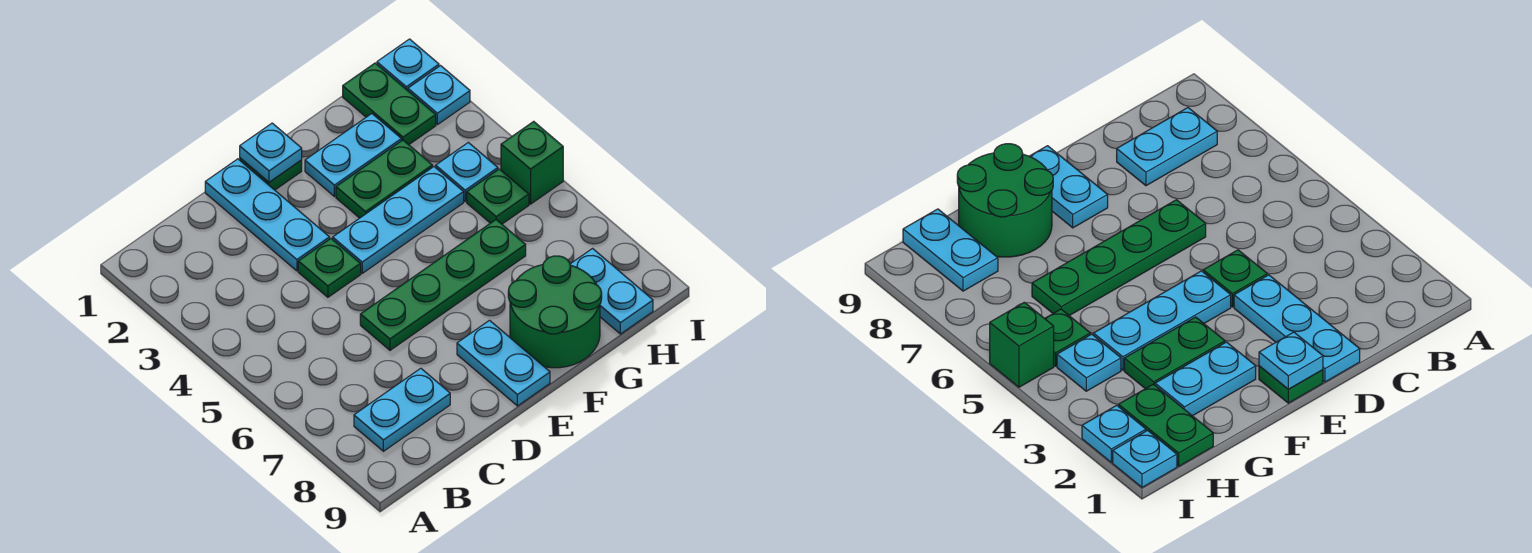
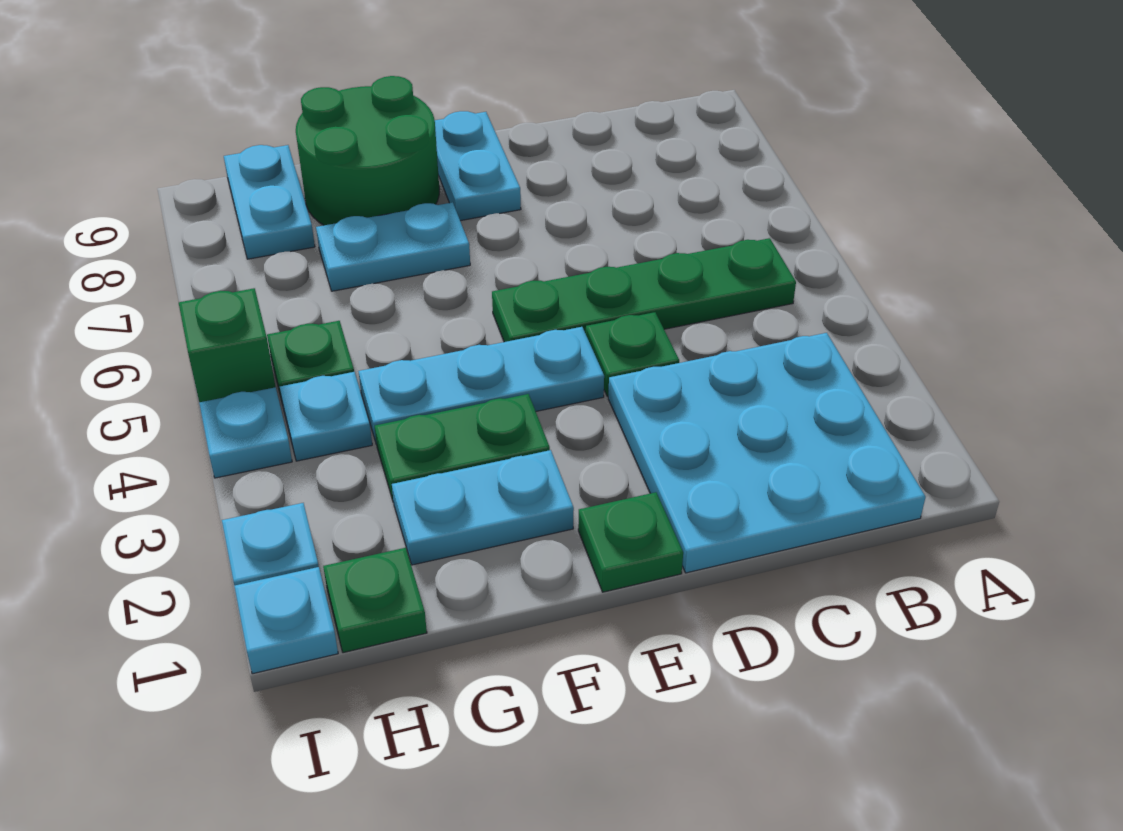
cyan plate B8:C8 level 1 -> cyan plate F7:G7 level 1
cyan plate D1:D3 level 1 -> cyan plate B1:D3 level 1
green plate D6:G6 level 1 -> green plate B5:E5 level 1
cyan plate E1 level 2 -> cyan plate I4 level 1
green plate H1:H2 level 1 -> green plate H1 level 1

